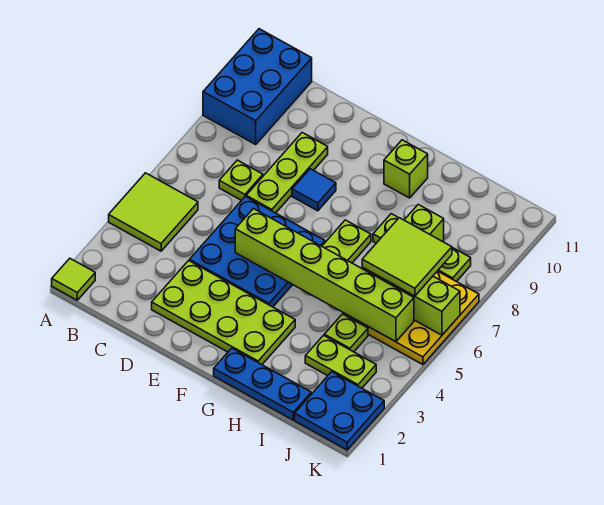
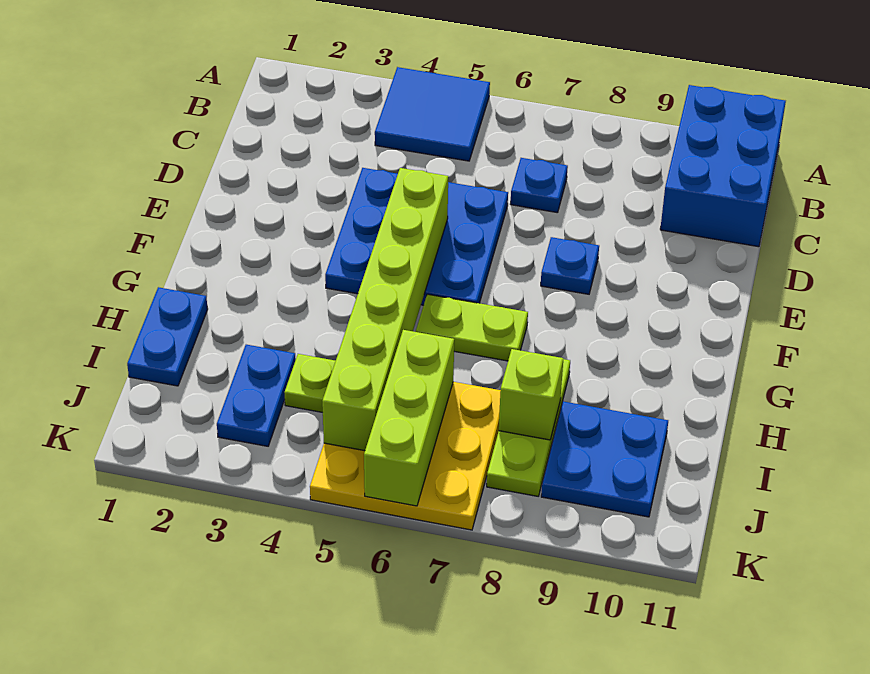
lime tile A1 level 1 -> none
lime tile A4:B5 level 1 -> blue tile A4:B5 level 1
blue brick A9:B11 level 1 -> blue brick A10:C11 level 1
lime plate C7 level 1 -> blue plate C7 level 1
lime plate D2:G3 level 1 -> none
lime plate D7:D9 level 1 -> none
blue tile E8 level 1 -> blue plate E8 level 1
blue plate G1:I1 level 1 -> blue plate H1:I1 level 1
lime brick G10 level 1 -> none
lime plate I3:J3 level 1 -> blue plate I3:J3 level 1
lime tile I6:J7 level 3 -> none
blue plate J1:K2 level 1 -> blue plate I9:J10 level 1

